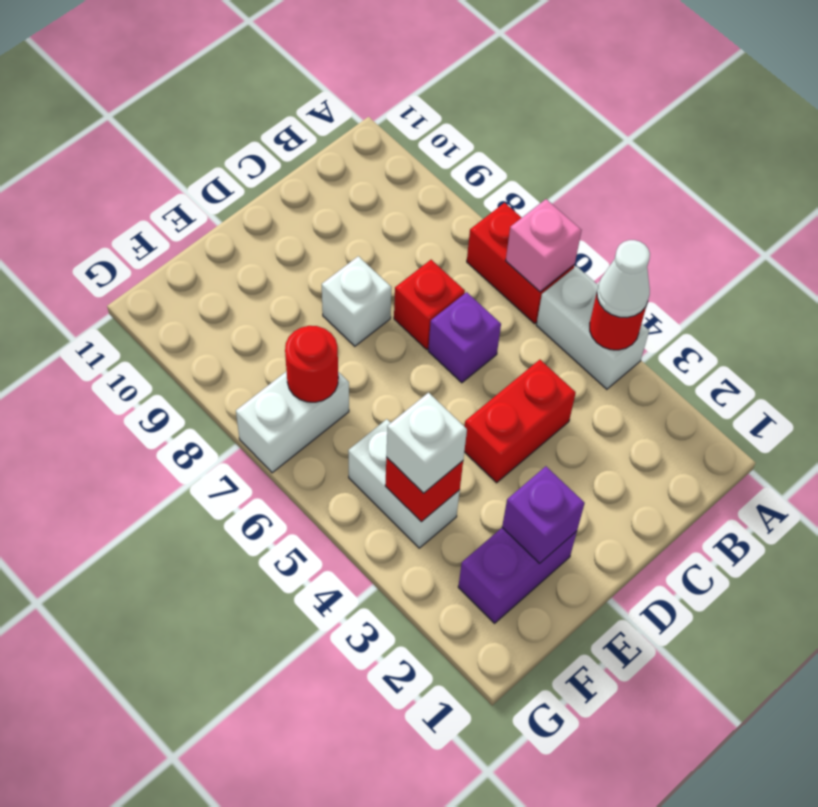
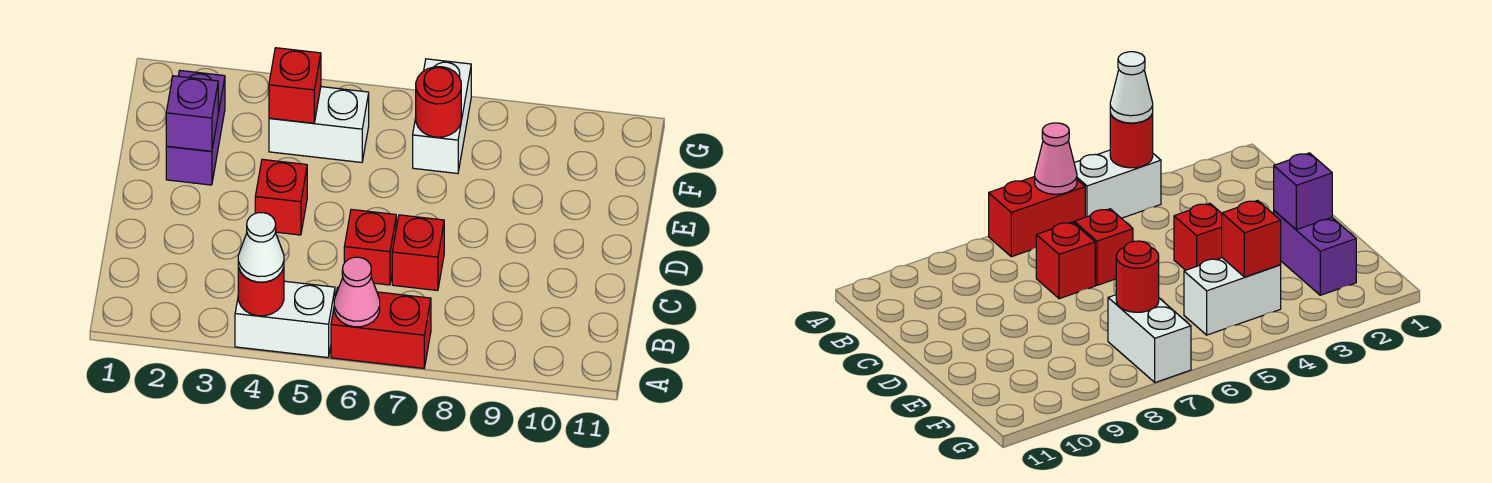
pink brick A6 level 2 -> pink cone A6 level 2
red brick C4:D4 level 1 -> red brick D4 level 1
purple brick C6 level 1 -> red brick C6 level 1
white brick D8 level 1 -> none
white brick F4 level 3 -> none

